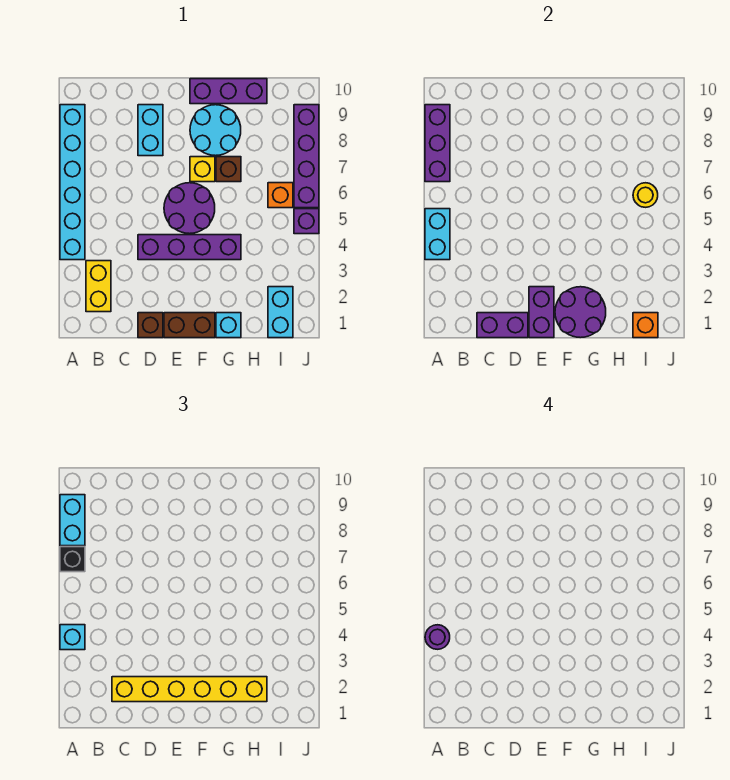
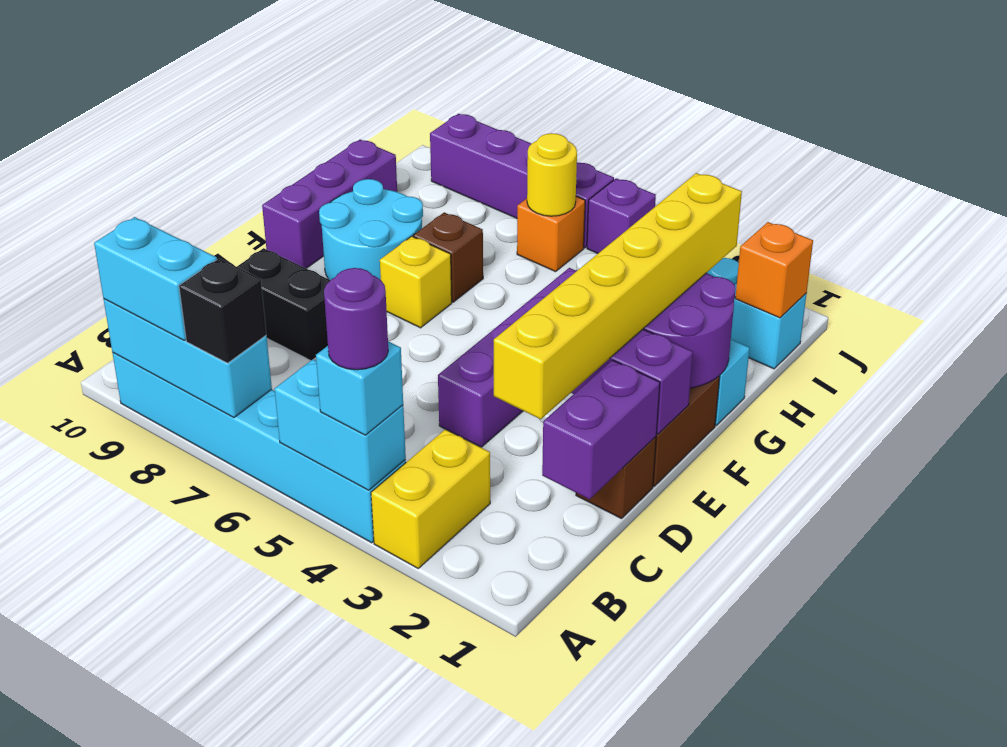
purple brick A7:A9 level 2 -> cyan brick A7:A9 level 2
yellow brick B2:B3 level 1 -> yellow brick A3:B3 level 1
cyan brick D8:D9 level 1 -> black brick D8:D9 level 1
purple round brick E5:F6 level 1 -> none

